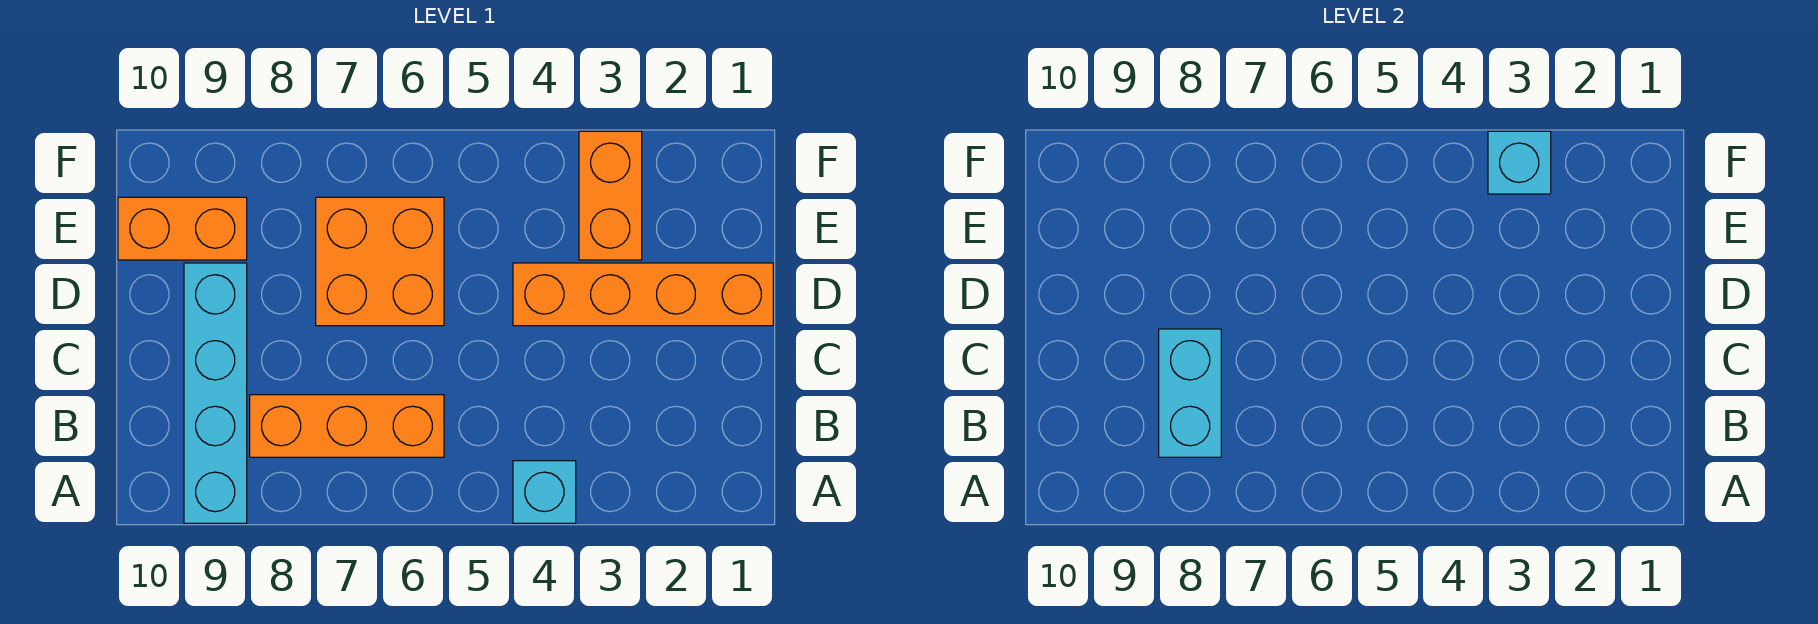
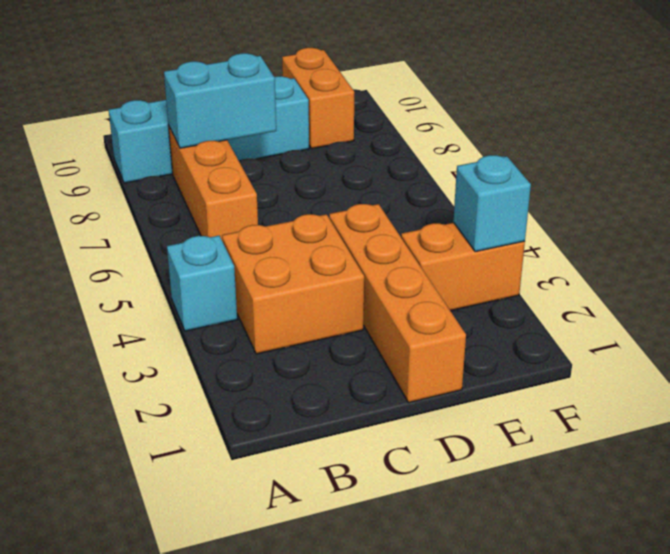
orange brick D6:E7 level 1 -> orange brick B3:C4 level 1

